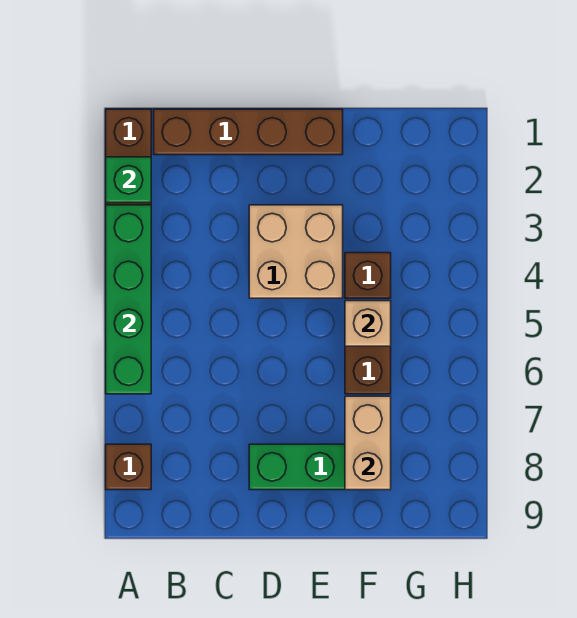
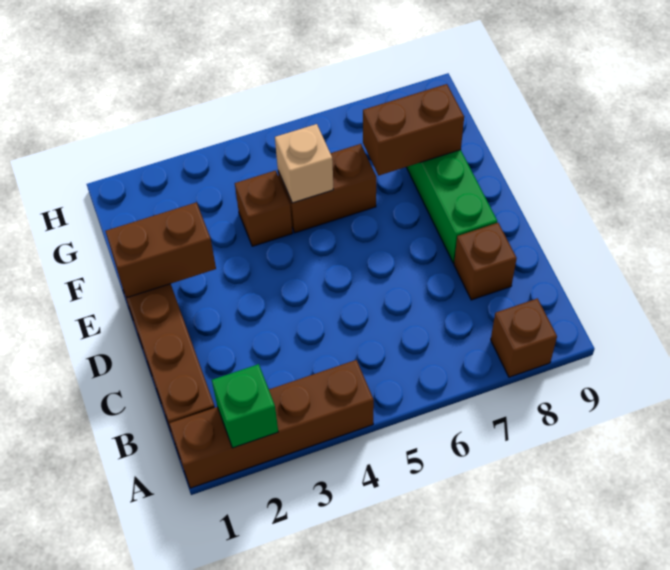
green brick A3:A6 level 2 -> none
none -> brown brick C8 level 1
tan brick D3:E4 level 1 -> none
none -> brown brick E1:E2 level 2
tan brick F7:F8 level 2 -> brown brick F7:F8 level 2

